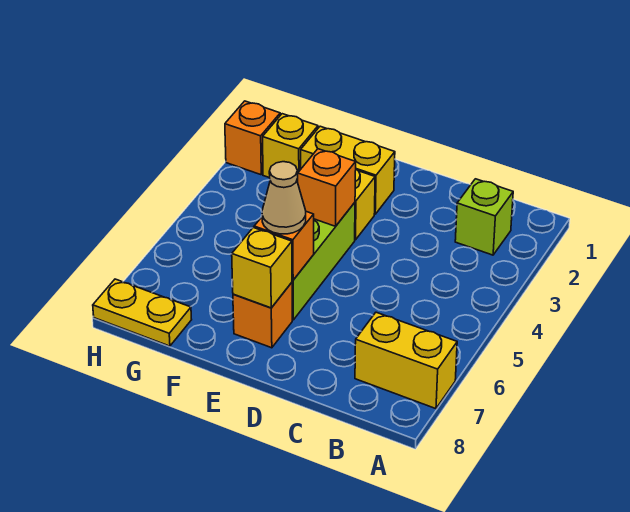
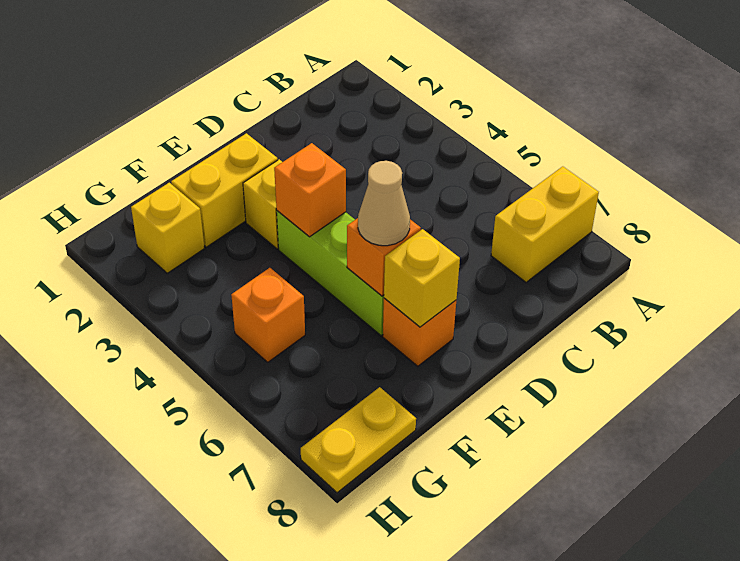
lime brick B2 level 1 -> none
orange brick H2 level 1 -> orange brick G5 level 1

